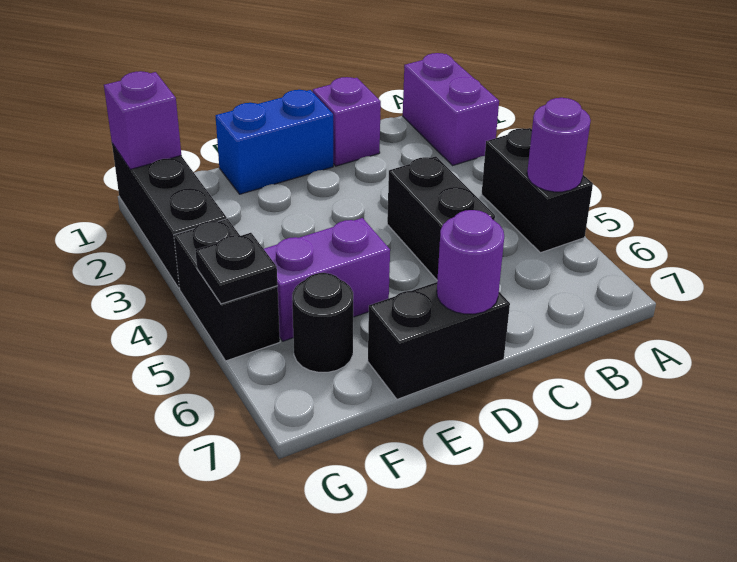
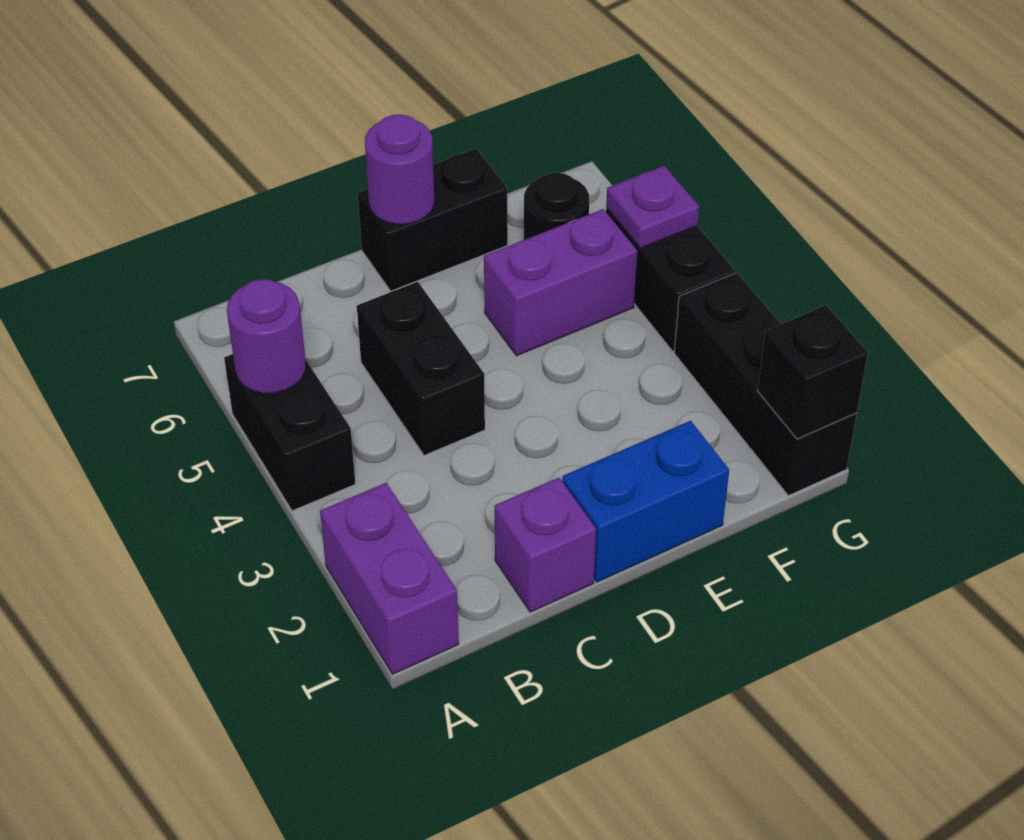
purple brick G1 level 2 -> black brick G1 level 2
black plate G5 level 2 -> purple plate G5 level 2

